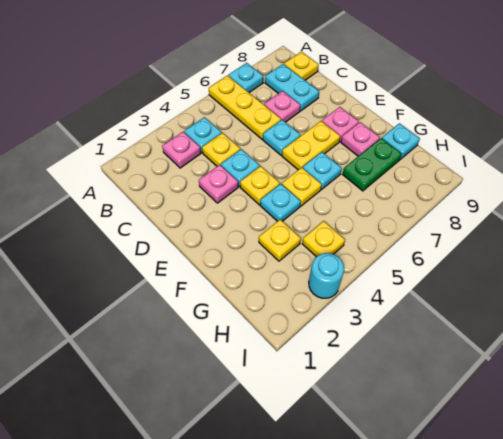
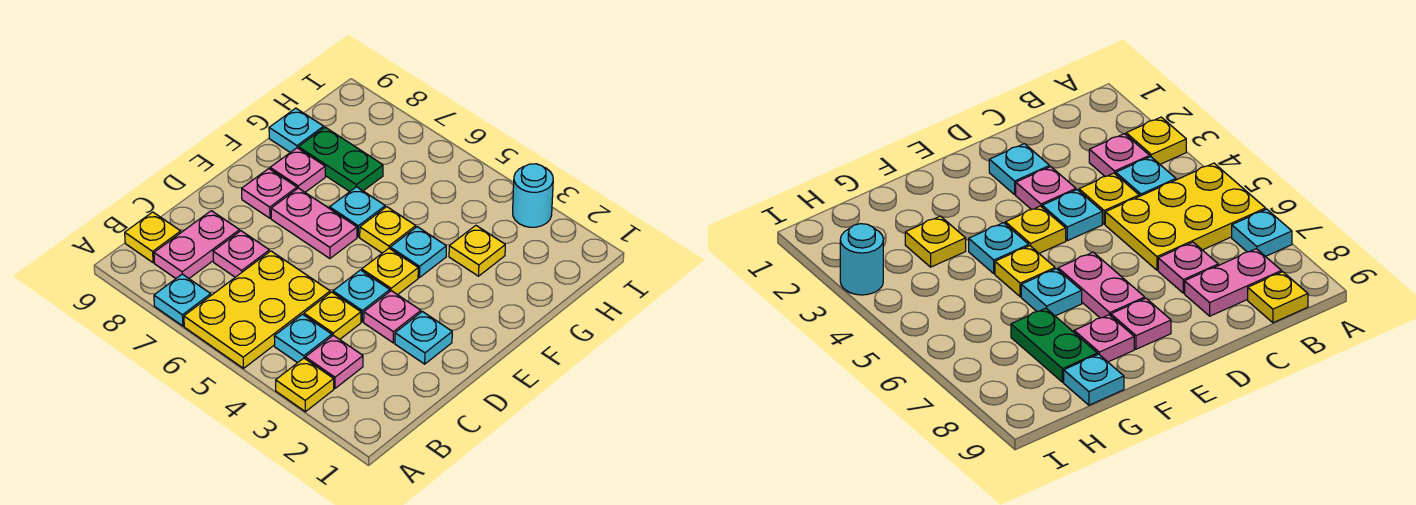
yellow plate A6:C6 level 1 -> yellow plate A5:C6 level 1
cyan plate B8:C8 level 1 -> pink plate B8:C8 level 1
cyan plate D6 level 1 -> cyan plate D2 level 1
yellow plate E6:E7 level 1 -> pink plate E6:E7 level 1
yellow plate H4 level 1 -> yellow plate A3 level 1

